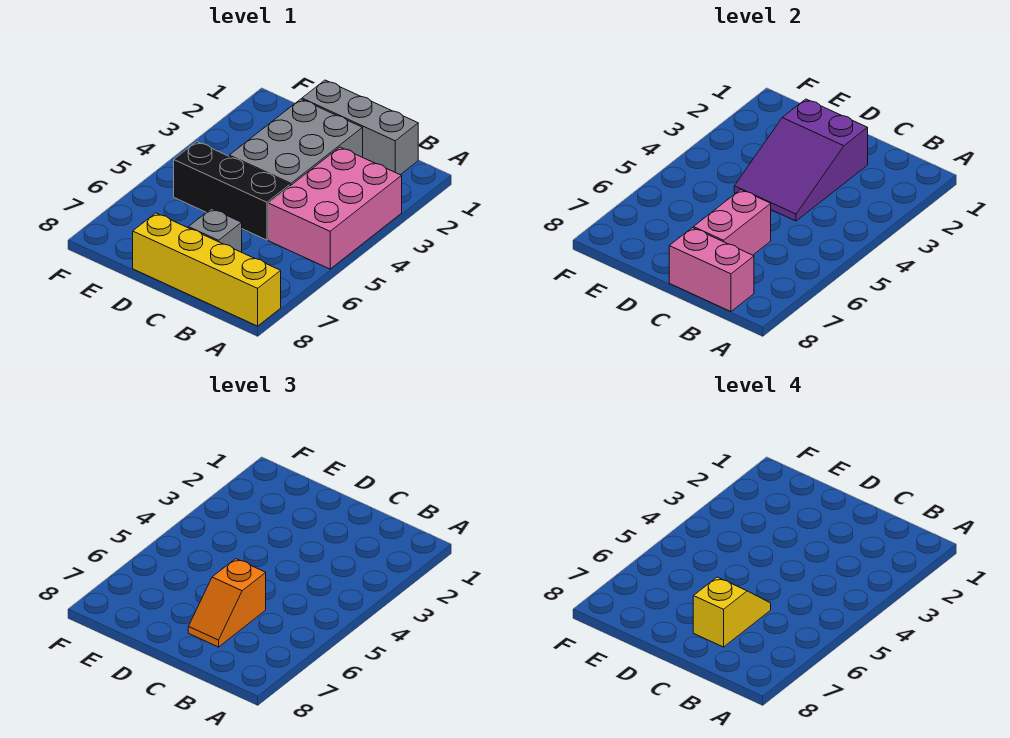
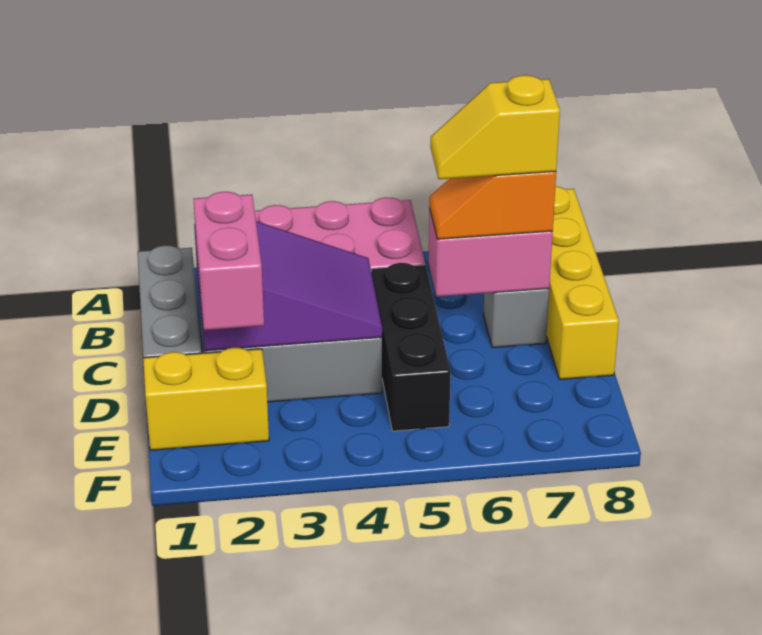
pink brick B8:C8 level 2 -> pink brick D2:E2 level 3
orange slope C6:C7 level 3 top 6 -> orange slope C6:C7 level 3 top 7
none -> yellow brick E1:E2 level 1

